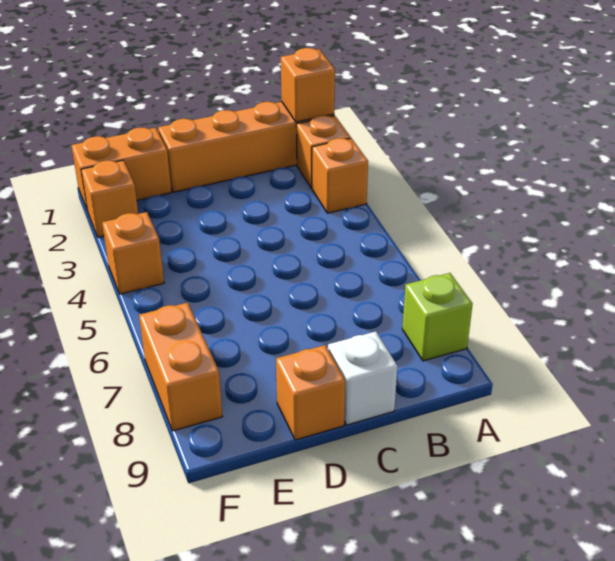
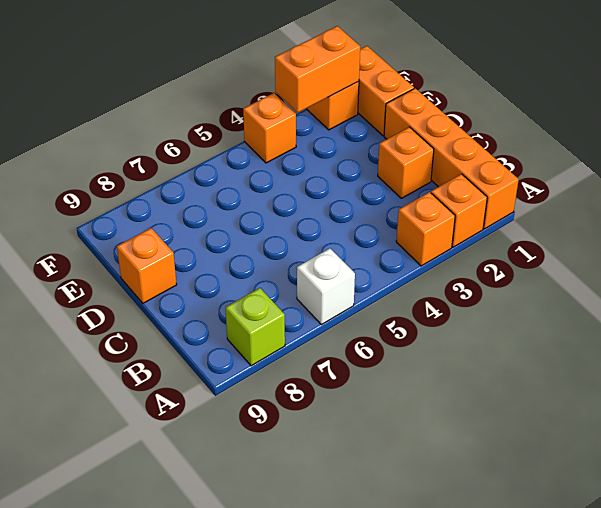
orange brick A1 level 2 -> orange brick C2 level 1
white brick C9 level 1 -> white brick A6 level 1
orange brick F7:F8 level 1 -> orange brick F2:F3 level 2

